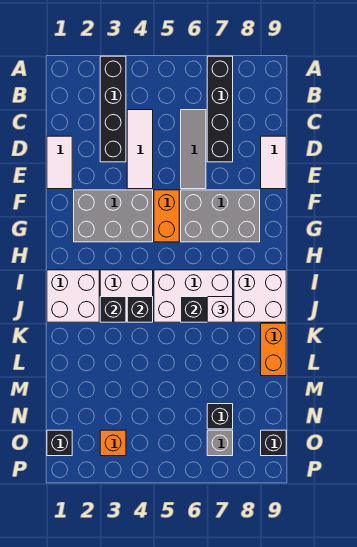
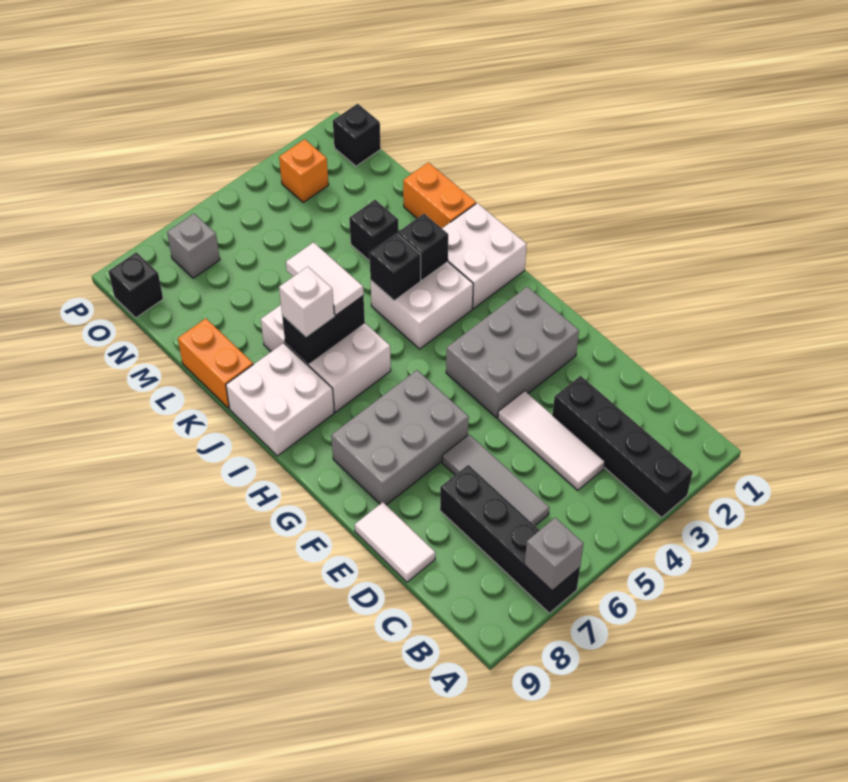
none -> grey brick A7 level 2
white tile D1:E1 level 1 -> white tile J6:K6 level 3
orange brick F5:G5 level 1 -> orange brick K1:L1 level 1
white brick I5:J7 level 1 -> white brick I6:K7 level 1
black brick N7 level 1 -> black brick L3 level 1

